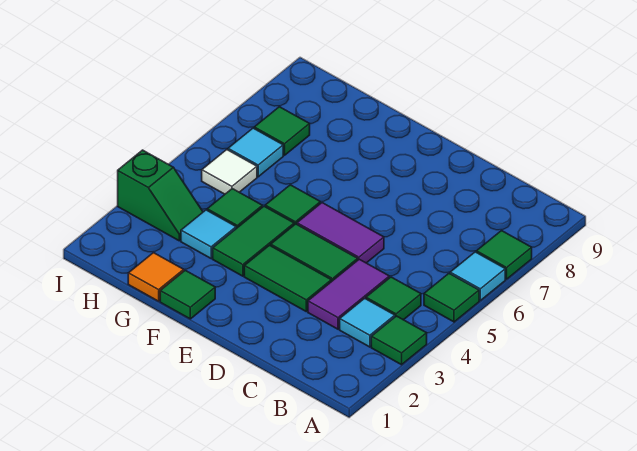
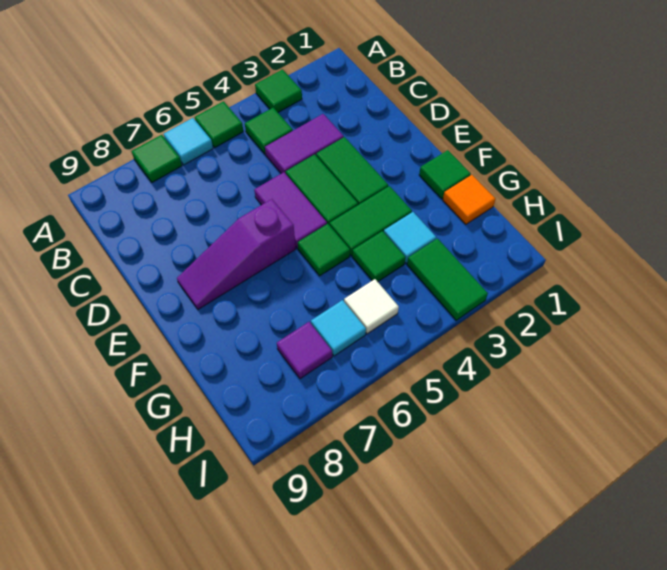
cyan tile B3 level 1 -> none
none -> purple slope E6:E8 level 1 top 6
green slope H3:I3 level 1 top I -> green tile H3:I3 level 1
green tile H7 level 1 -> purple tile H7 level 1

